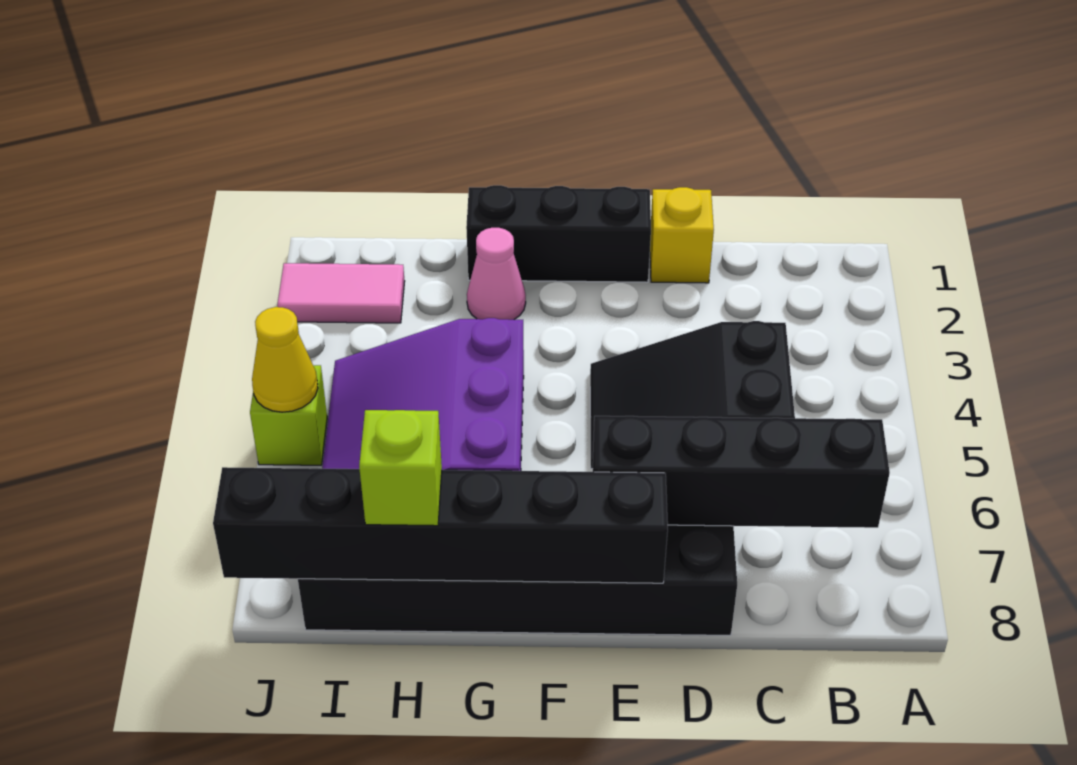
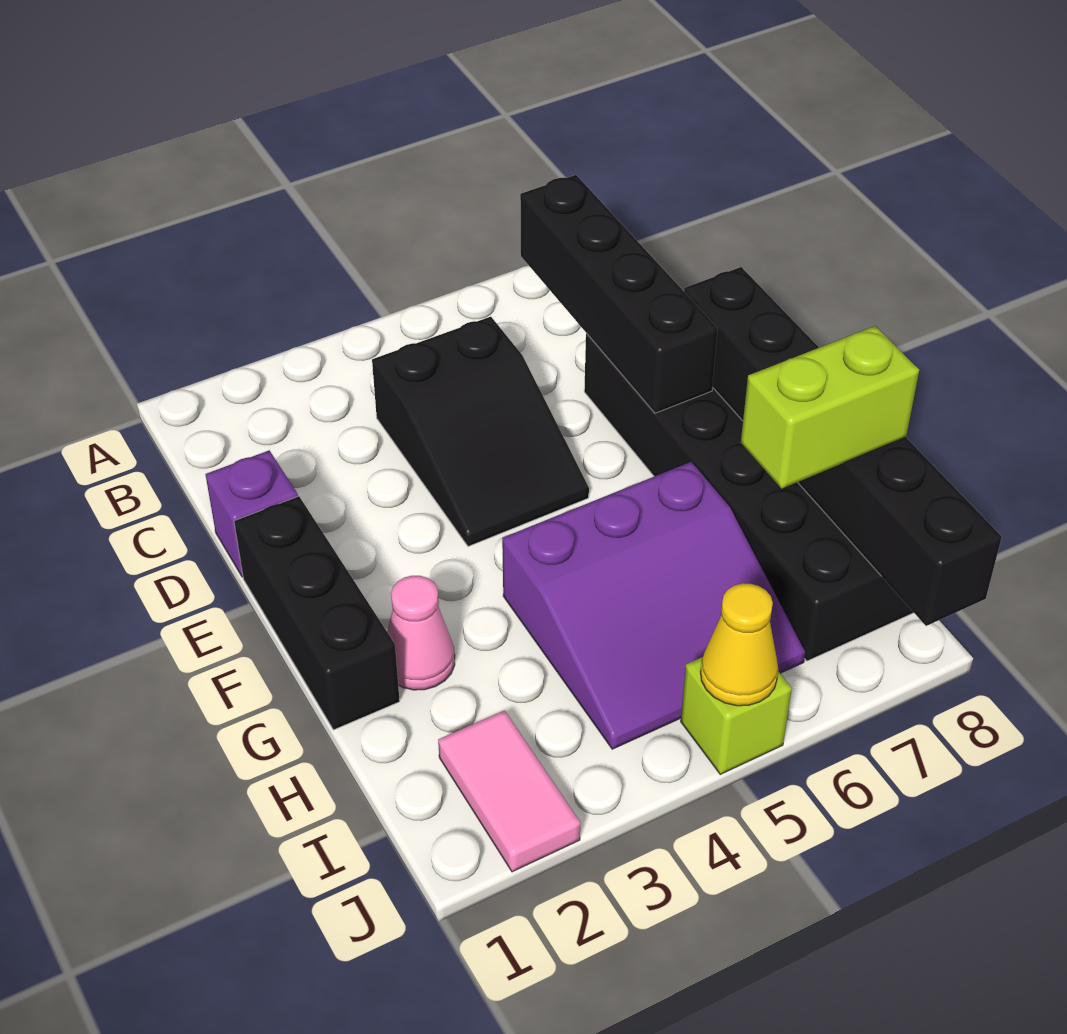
yellow brick D1 level 1 -> purple brick D1 level 1
lime brick H8 level 3 -> lime brick H7:H8 level 3

